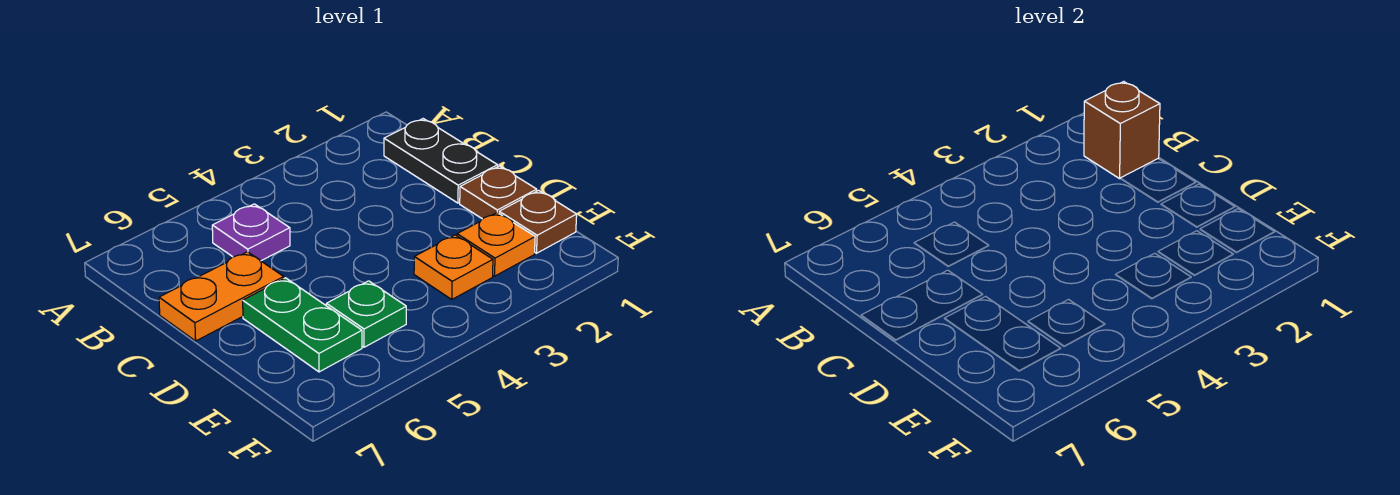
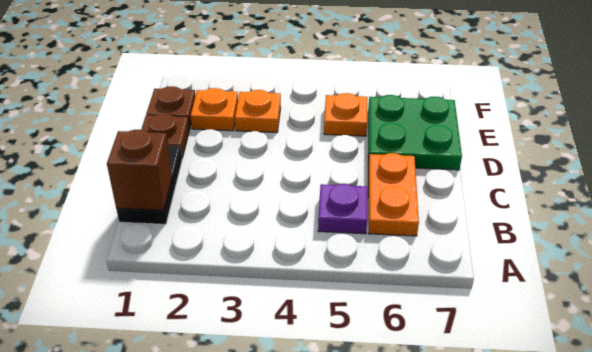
orange plate C6:C7 level 1 -> orange plate B6:C6 level 1
green plate D6:E6 level 1 -> green plate D6:E7 level 1
green plate E5 level 1 -> orange plate E5 level 1

